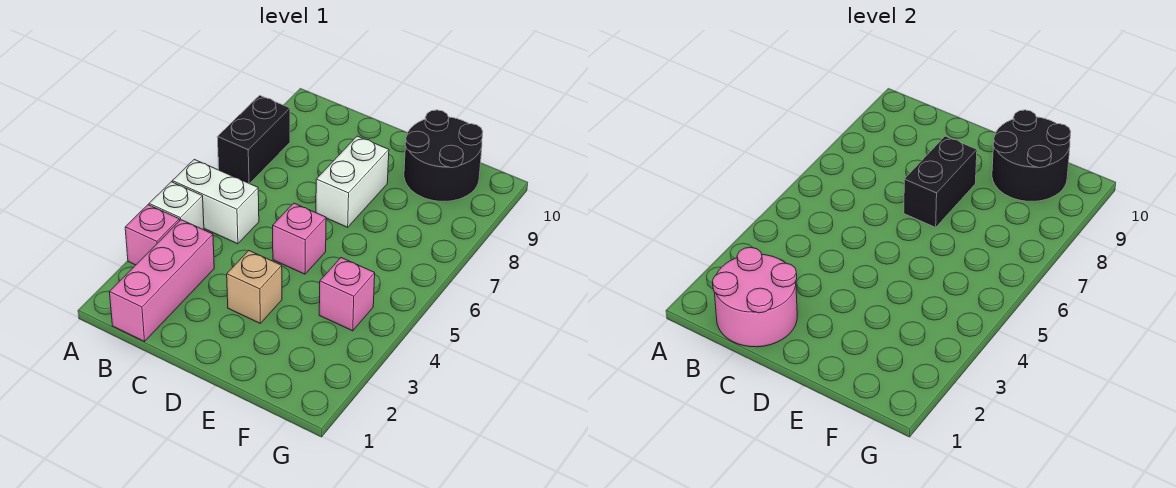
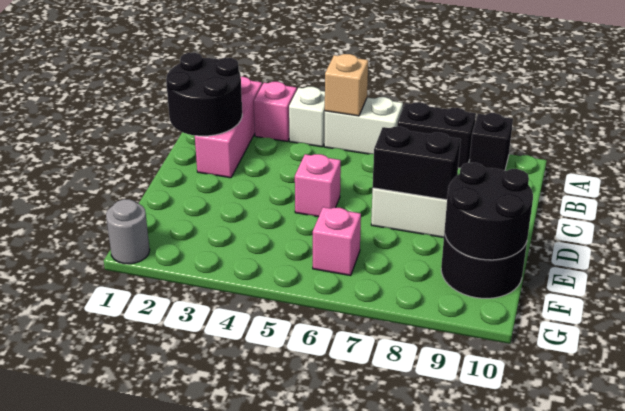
white brick A5:B5 level 1 -> white brick A5:A6 level 1
none -> black brick A9 level 1
pink brick B1:B3 level 1 -> pink brick A2:C2 level 1
pink round brick B1:C2 level 2 -> black round brick B1:C2 level 2
tan brick D3 level 1 -> tan brick A5 level 2
pink brick F4 level 1 -> pink brick F6 level 1
none -> grey round brick G1 level 1

